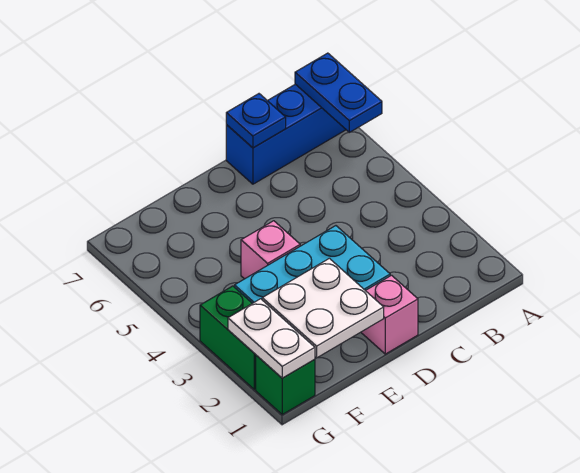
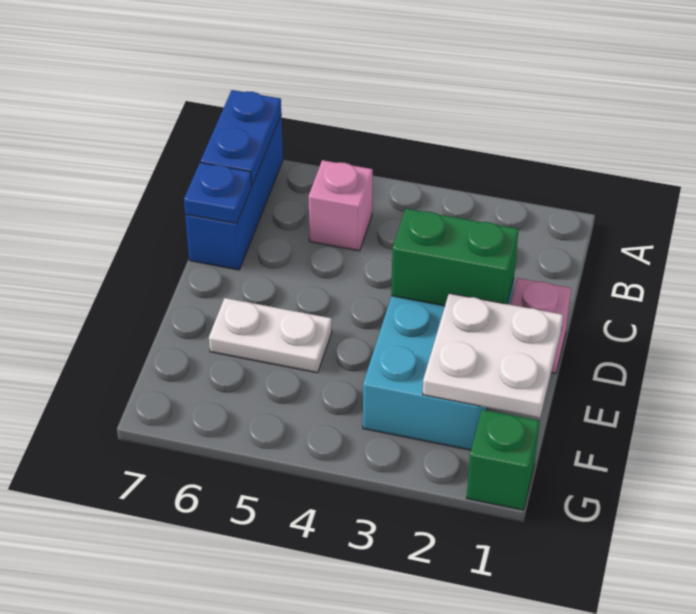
blue plate A6:A7 level 2 -> blue plate A7:B7 level 2
pink brick E4 level 1 -> pink brick B5 level 1
white plate G1:G2 level 2 -> white plate E5:E6 level 1
green brick G2:G3 level 1 -> green brick D2:D3 level 2

